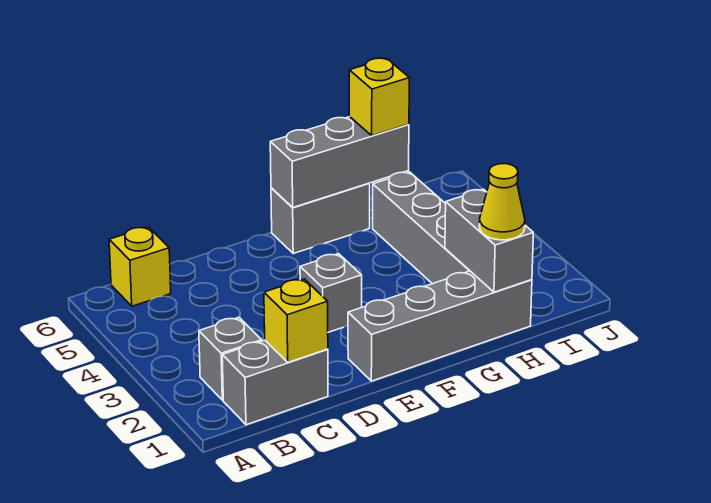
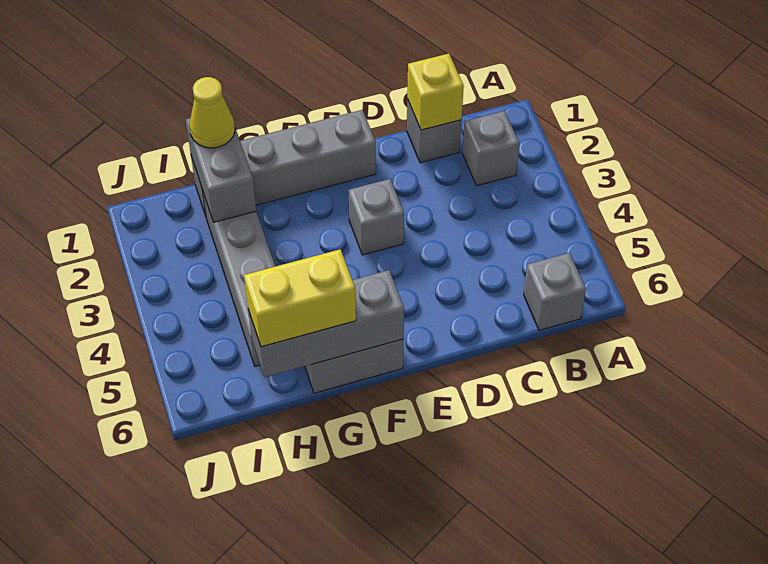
grey brick B1:C1 level 1 -> grey brick C1 level 1
yellow brick B6 level 1 -> grey brick B6 level 1
yellow brick H6 level 3 -> yellow brick G6:H6 level 3

